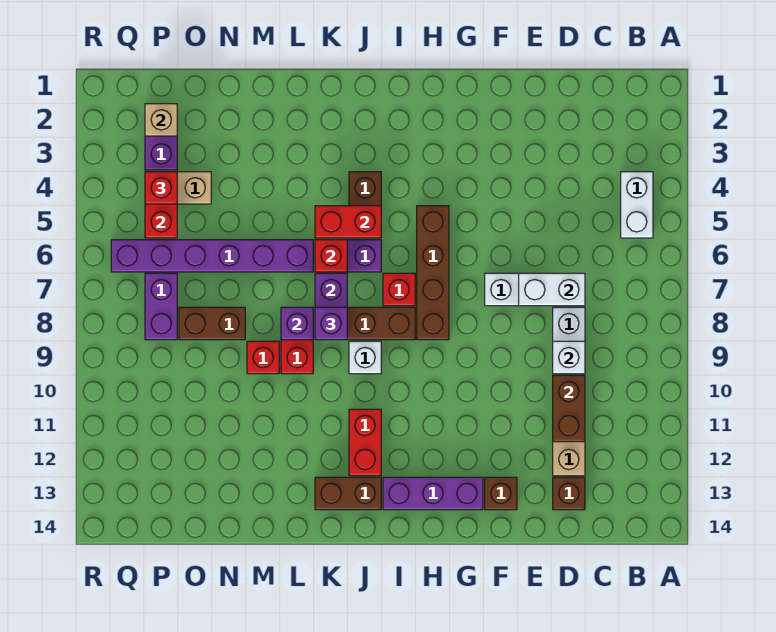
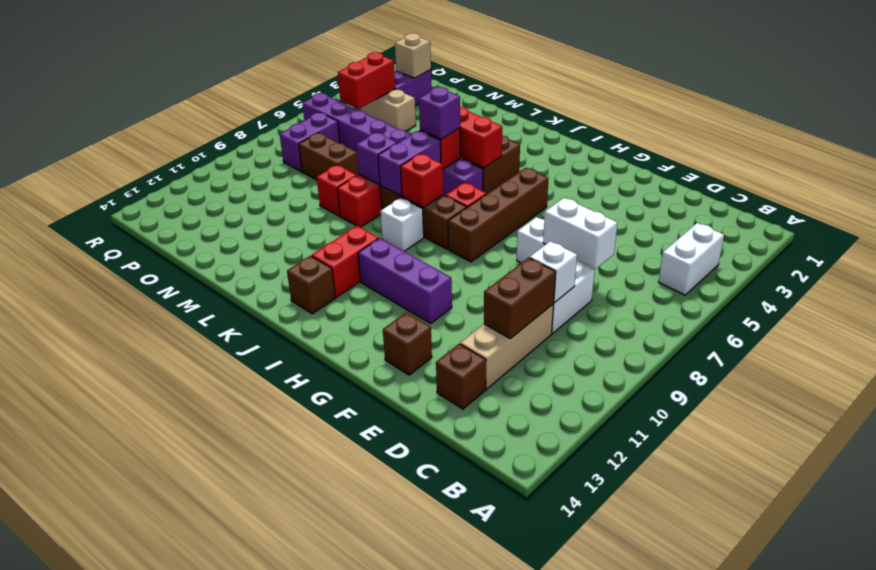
purple brick G13:I13 level 1 -> purple brick G11:I11 level 1
brown brick J13:K13 level 1 -> brown brick J13 level 1
purple brick K8 level 3 -> purple brick K6 level 3
red brick P4 level 3 -> red brick J8 level 2

